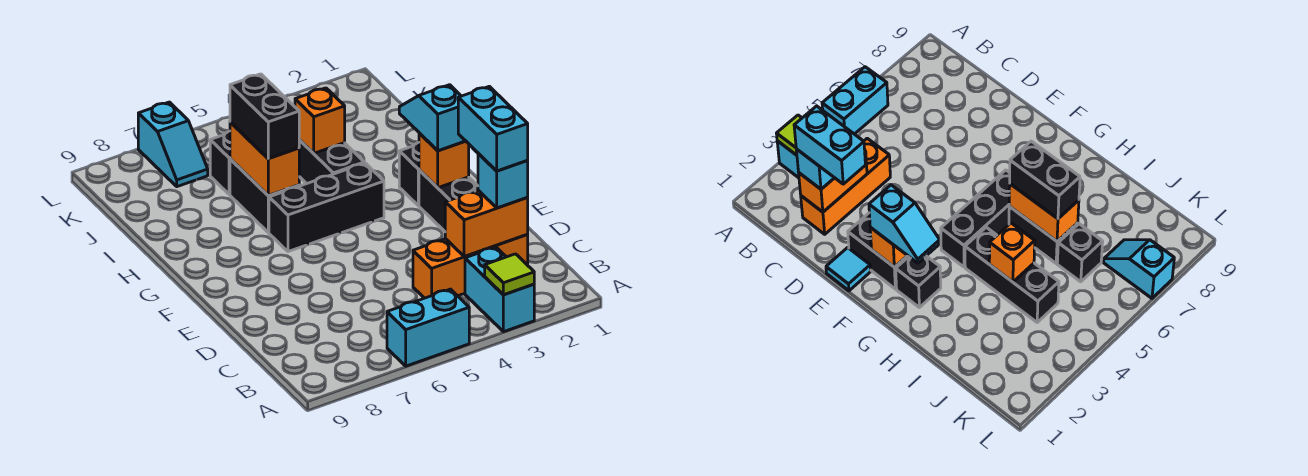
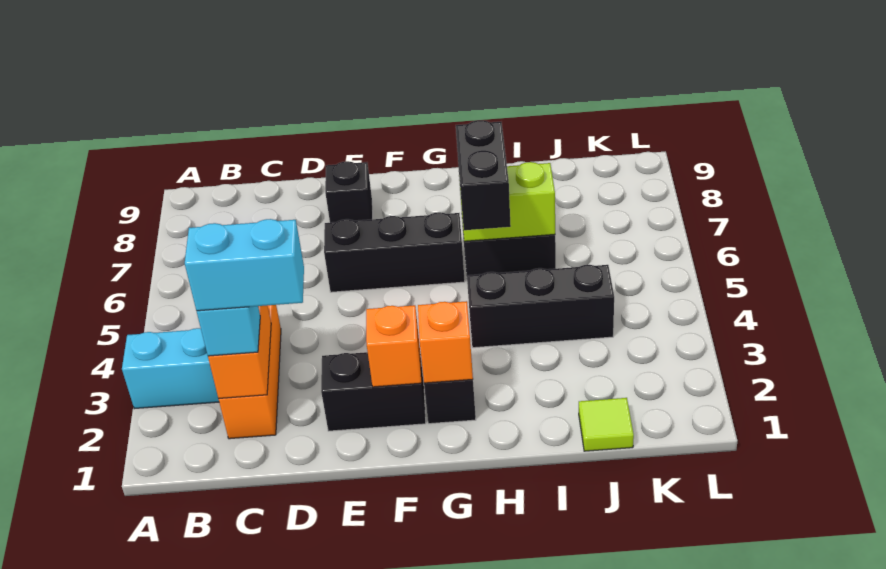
lime tile A3 level 2 -> lime tile J1 level 1
cyan brick A5:A6 level 1 -> none
cyan tile E1 level 1 -> none
cyan slope F2:G2 level 3 top F -> none
black brick G4:G6 level 1 -> black brick E6:G6 level 1
orange brick H6:I6 level 2 -> lime brick H6:I6 level 2
black brick H6:I6 level 3 -> black brick H5:H6 level 3
orange brick I4 level 2 -> orange brick G2 level 2
black brick J6 level 1 -> black brick E8 level 1
cyan slope K7:L7 level 1 top L -> none

